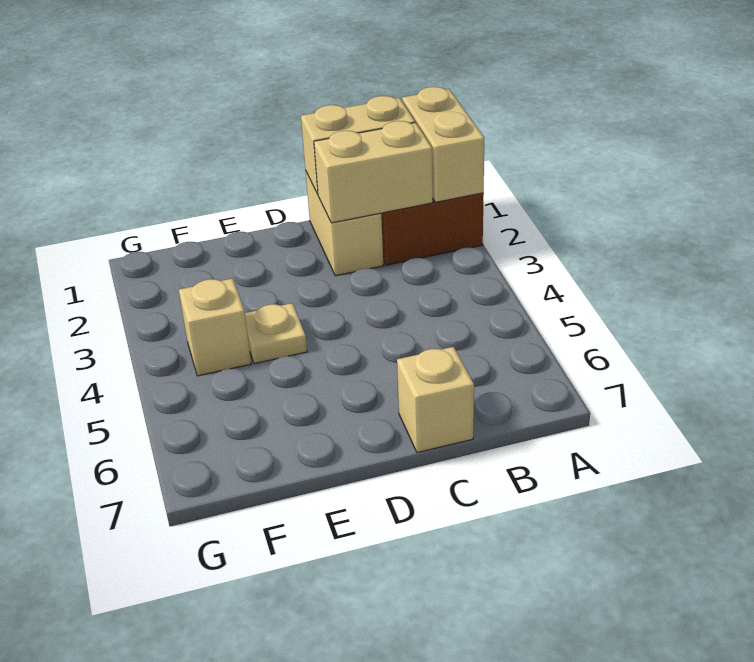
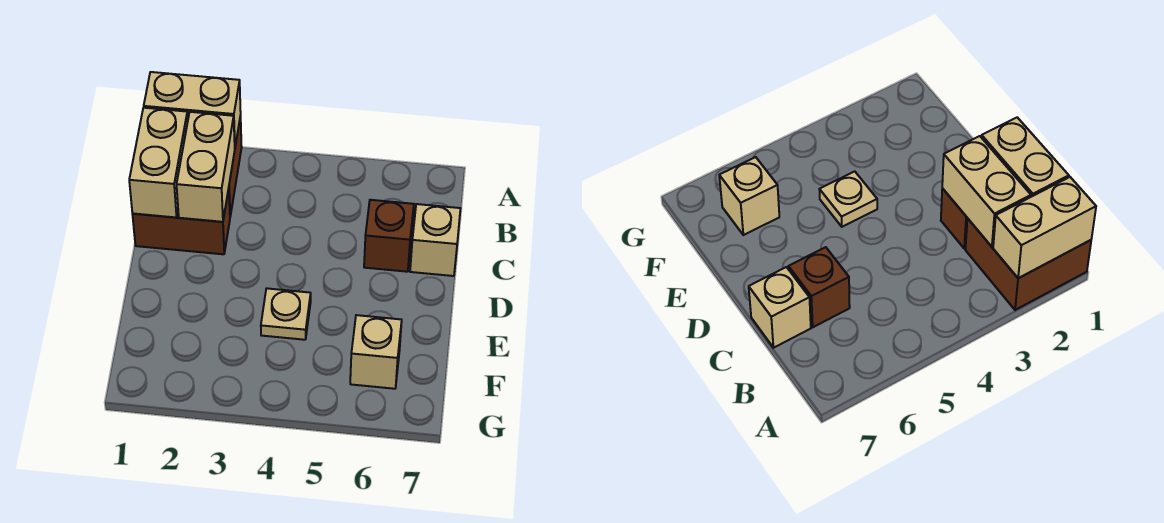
tan brick C1:C2 level 1 -> brown brick C1:C2 level 1
none -> brown brick C6 level 1
tan brick F4 level 1 -> tan brick F6 level 1

